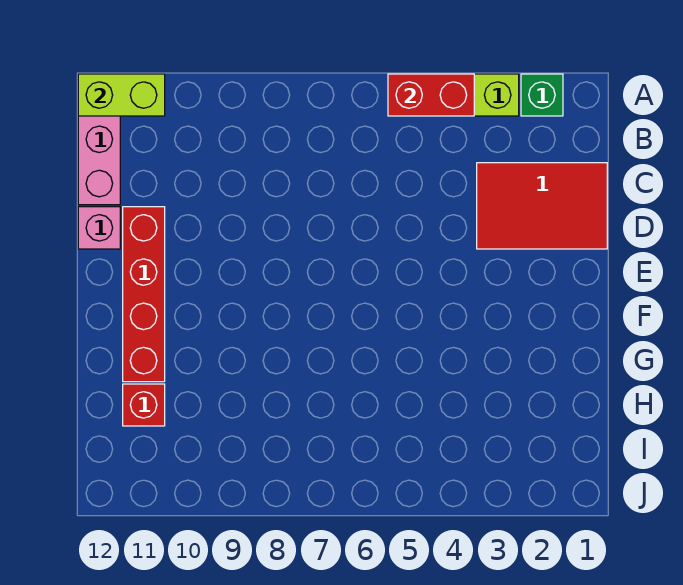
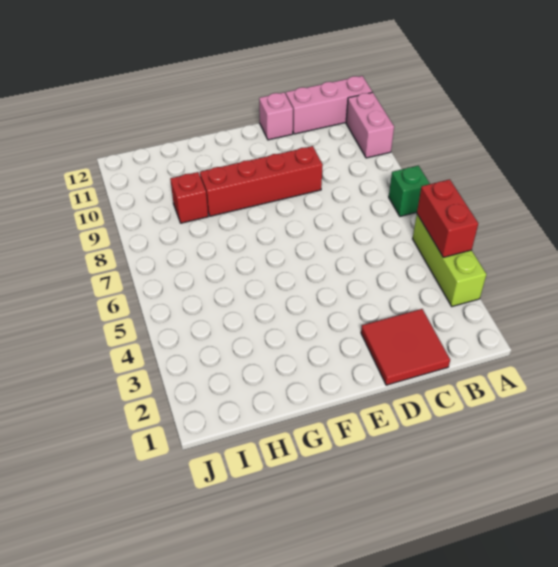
green brick A2 level 1 -> green brick A7 level 1
none -> pink brick A10:A11 level 1
lime brick A11:A12 level 2 -> none
red tile C1:D3 level 1 -> red tile C1:D2 level 1
red brick D11:G11 level 1 -> red brick D9:G9 level 1
red brick H11 level 1 -> red brick H9 level 1

